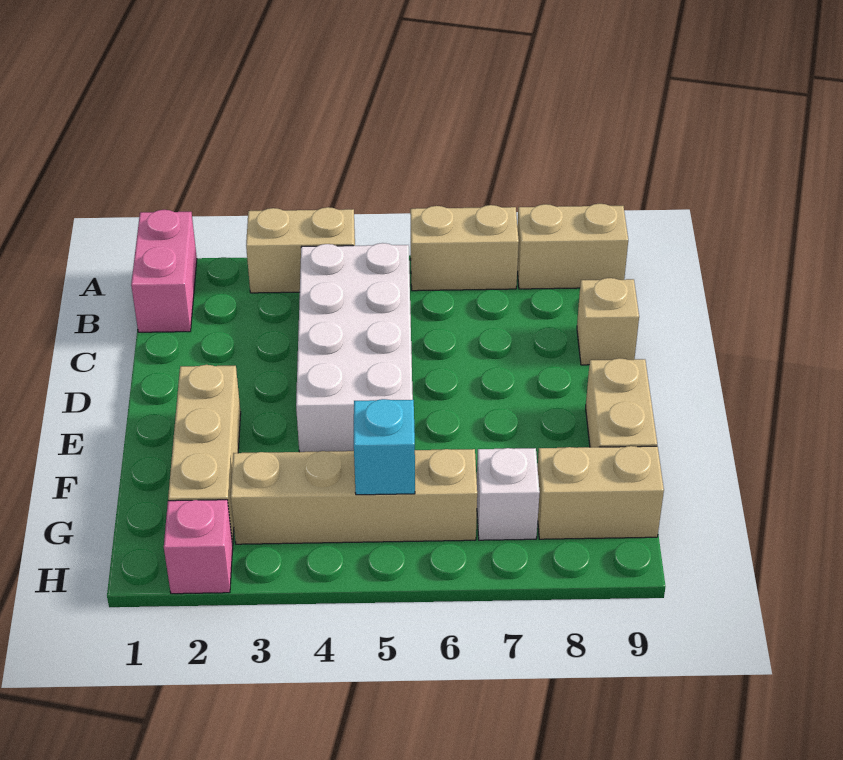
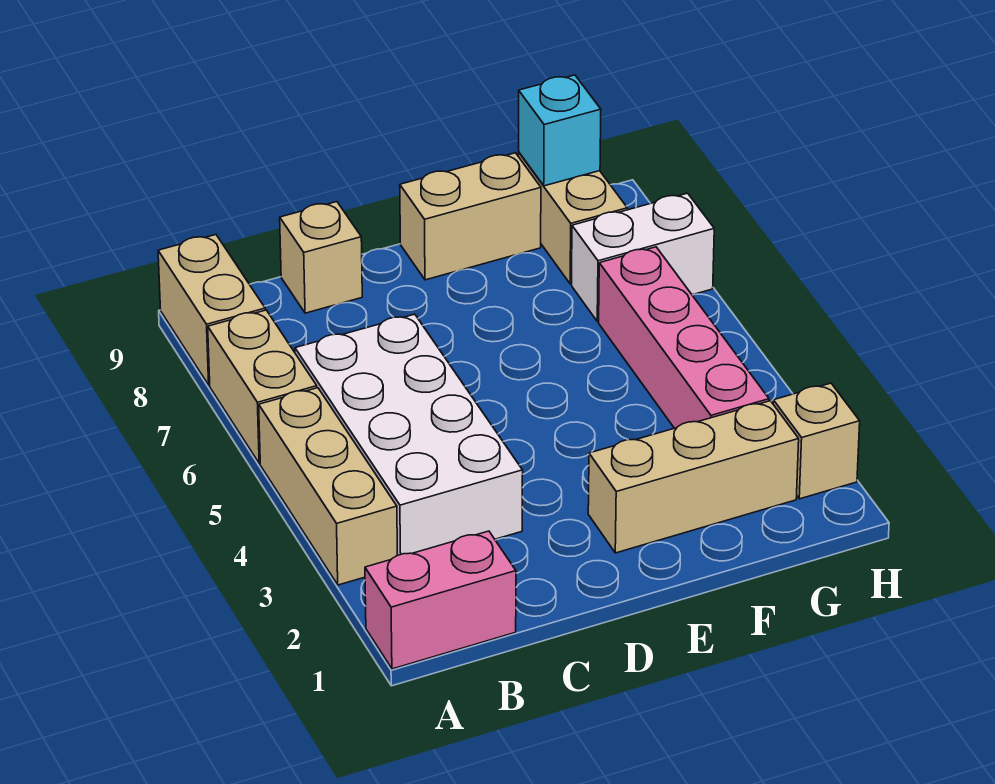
tan brick A3:A4 level 1 -> tan brick A3:A5 level 1
white brick B4:E5 level 1 -> white brick B3:C6 level 1
tan brick G3:G6 level 1 -> pink brick G3:G6 level 1
cyan brick G5 level 2 -> cyan brick G9 level 2
white brick G7 level 1 -> white brick G7:H7 level 1
pink brick H2 level 1 -> tan brick H2 level 1

